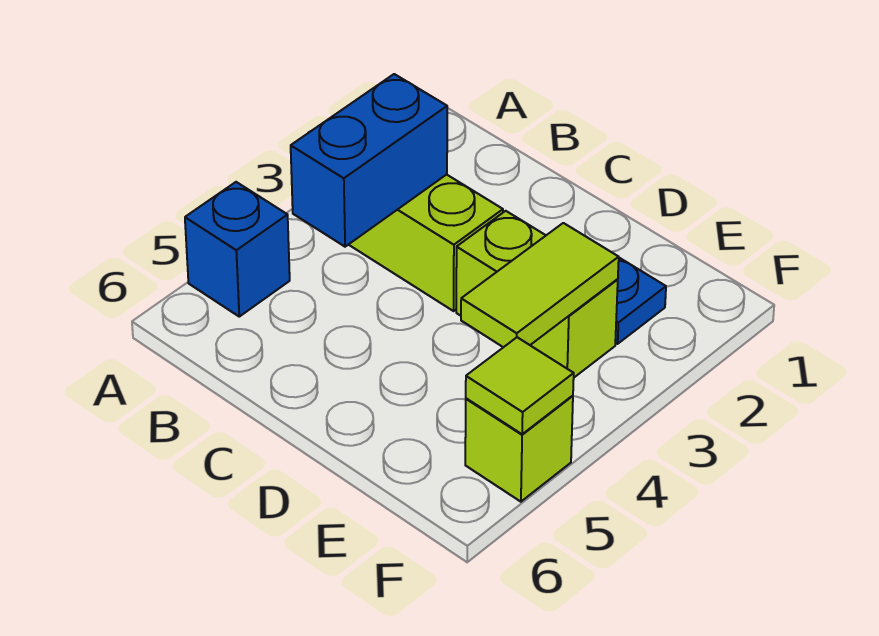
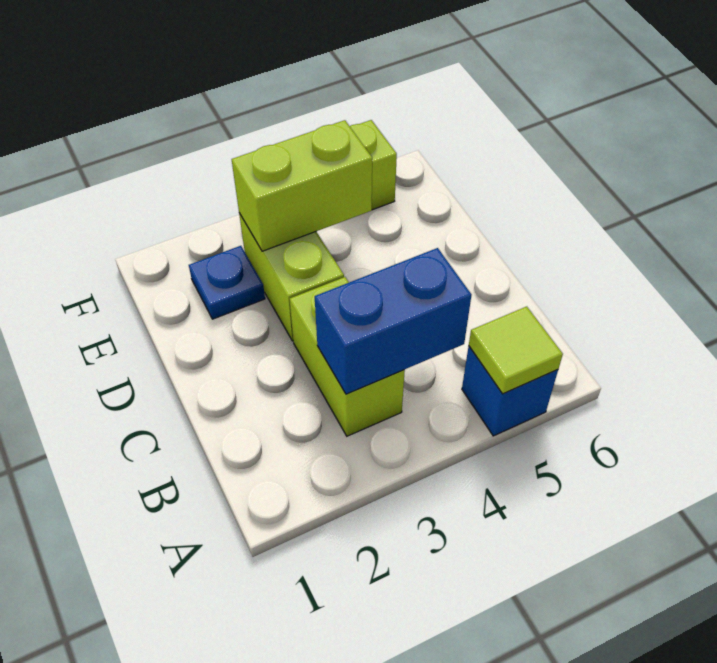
lime tile E3:E4 level 2 -> lime brick E3:E4 level 2
lime tile F5 level 2 -> lime tile A5 level 2

